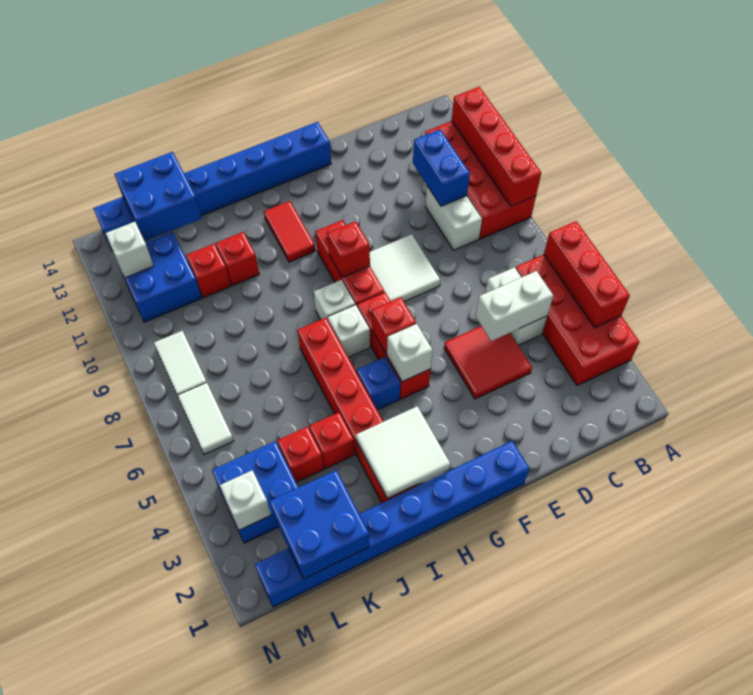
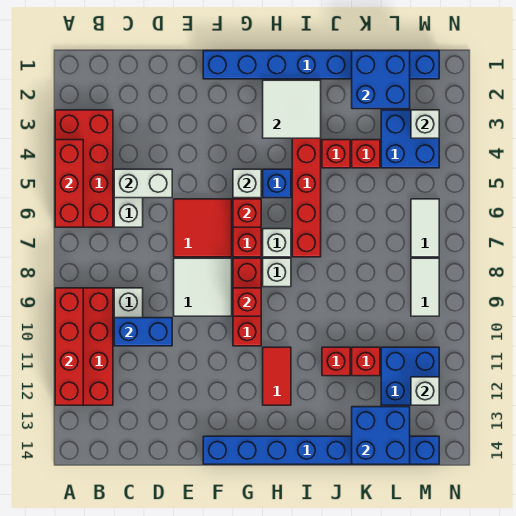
blue brick C10:C11 level 2 -> blue brick C10:D10 level 2
red tile D4:E5 level 1 -> red tile E6:F7 level 1

